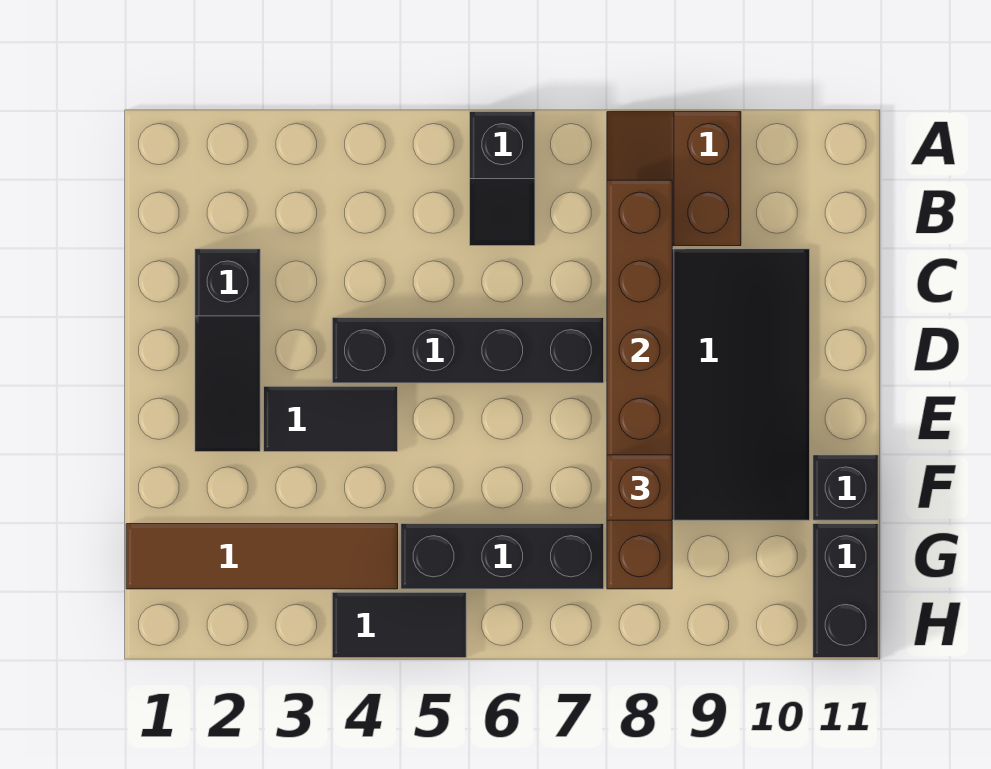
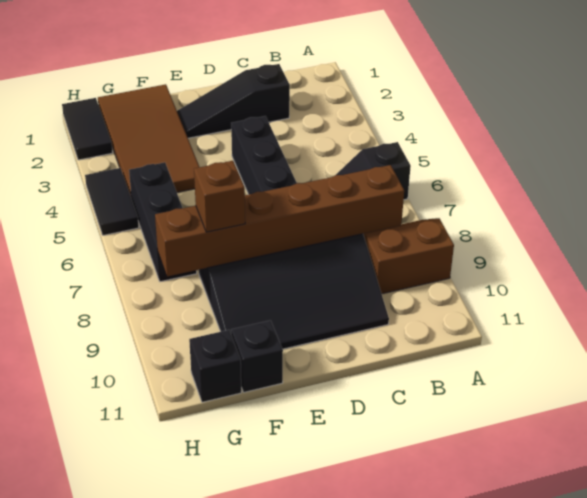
black tile E3:E4 level 1 -> black tile H1:H2 level 1
brown tile G1:G4 level 1 -> brown tile F1:G4 level 1
black brick G11:H11 level 1 -> black brick G11 level 1

